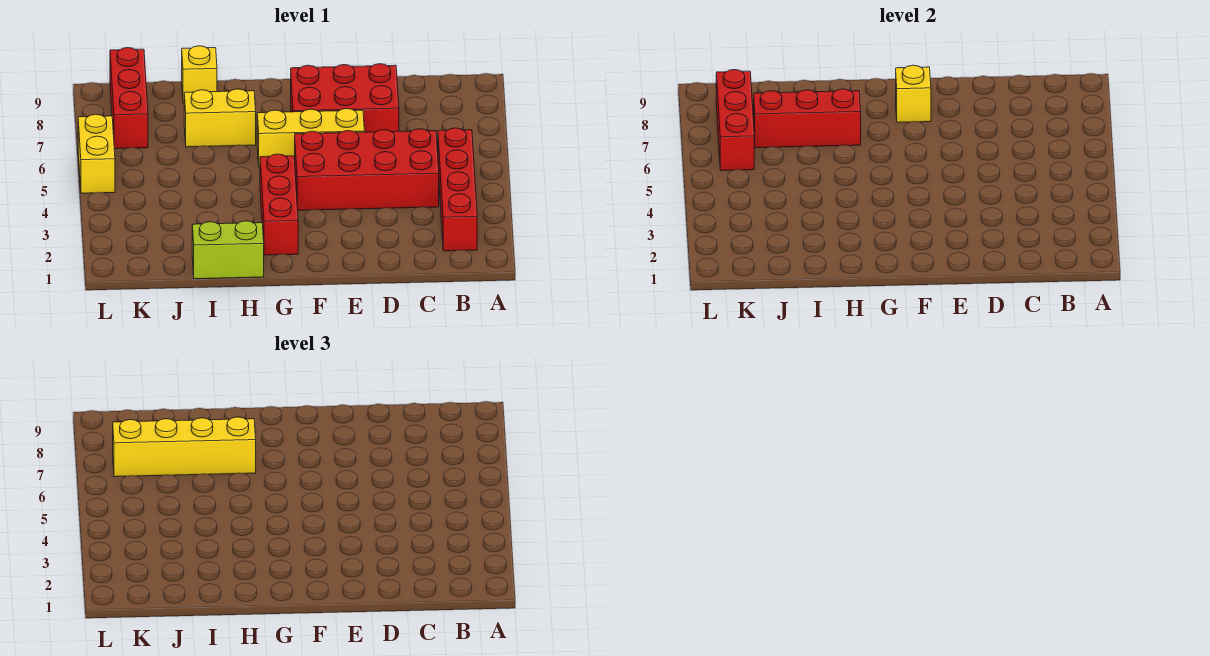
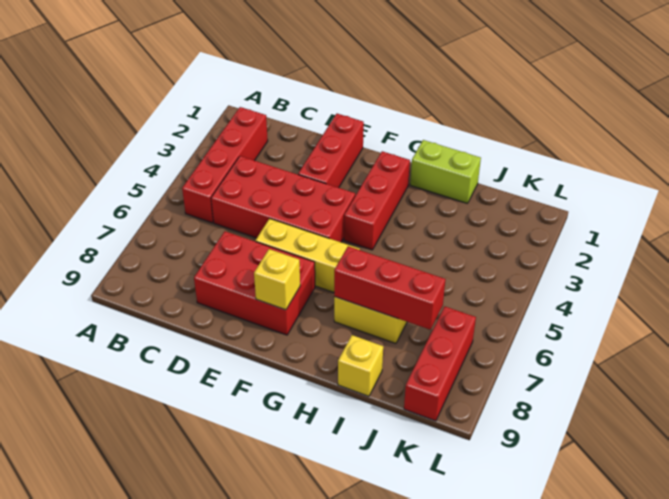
yellow brick H7:K7 level 3 -> none
red brick K6:K8 level 2 -> red brick E1:E3 level 1
yellow brick L5:L6 level 1 -> none

